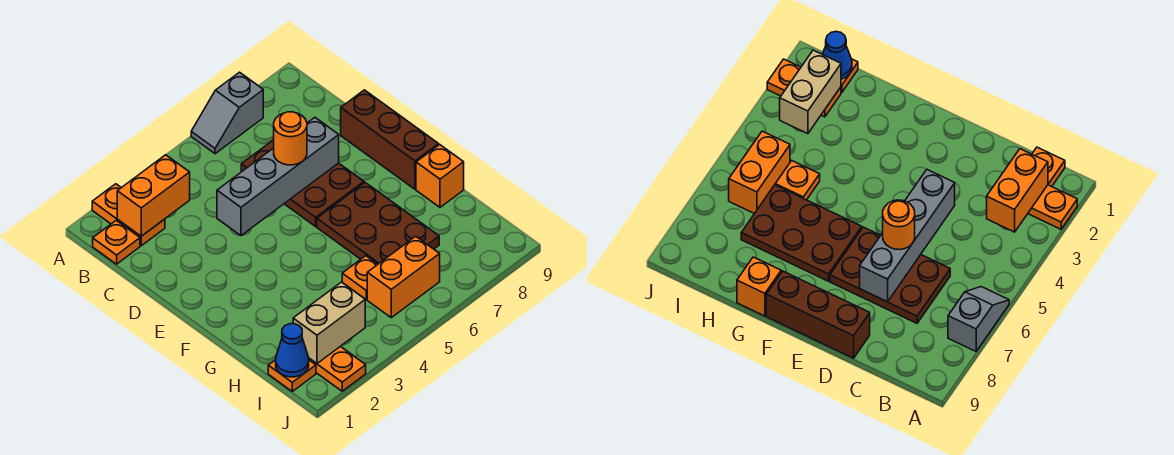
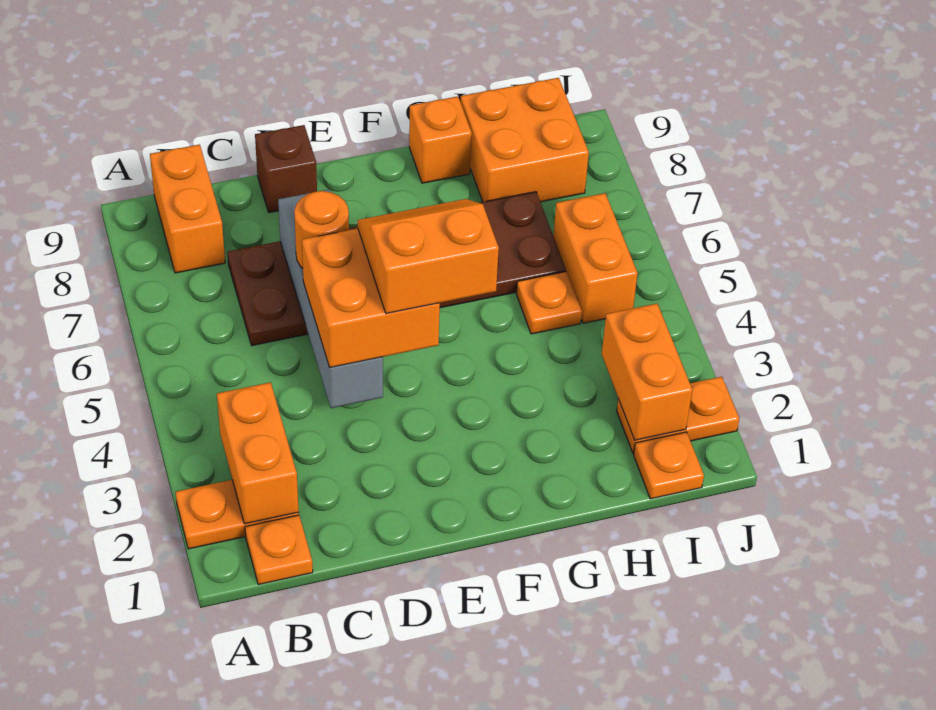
grey slope A6:A7 level 1 top 7 -> none
none -> orange brick B8:B9 level 1
none -> orange brick D4:E5 level 3
brown brick D9:F9 level 1 -> brown brick D9 level 1
none -> orange slope E4:F5 level 4 top 4
none -> orange brick H8:I9 level 1
blue cone I1 level 2 -> none
tan brick I2:I3 level 2 -> orange brick I2:I3 level 2

